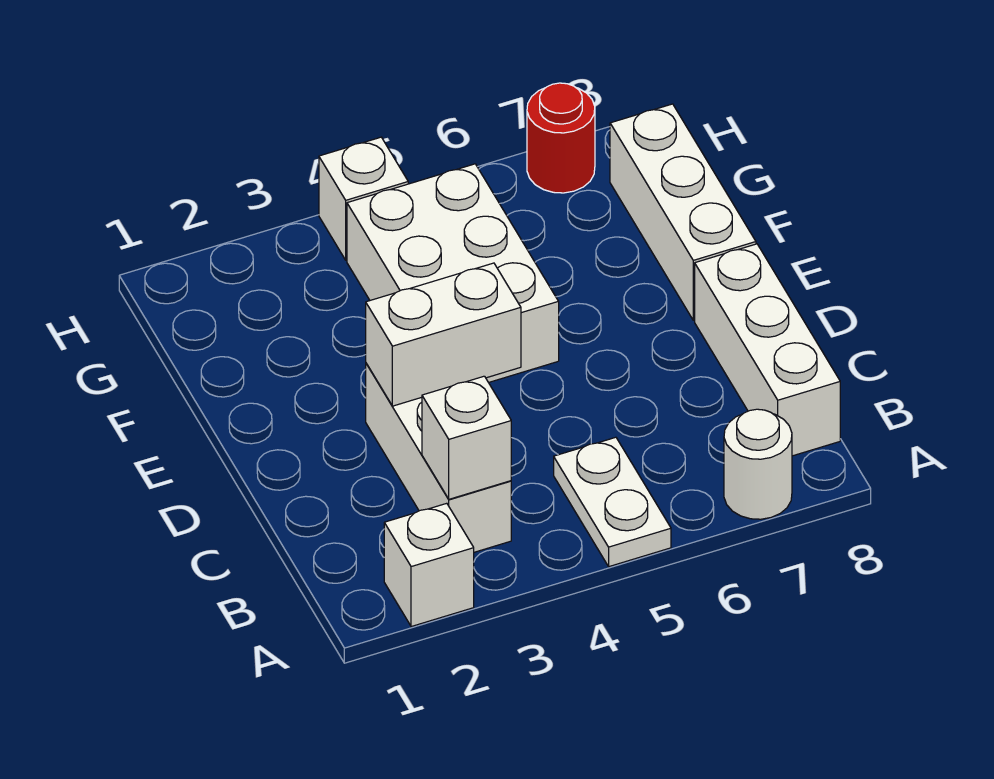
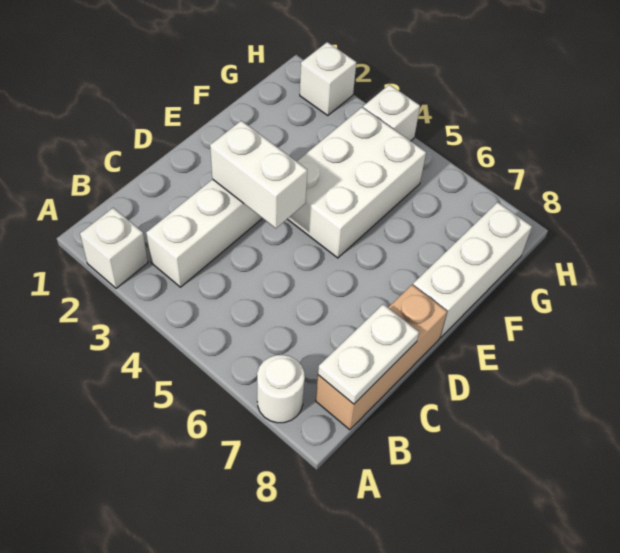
white plate A5:B5 level 1 -> white plate B8:C8 level 2
white brick B3 level 2 -> white brick H2 level 1
white brick B8:D8 level 1 -> tan brick B8:D8 level 1
red round brick H7 level 1 -> none

